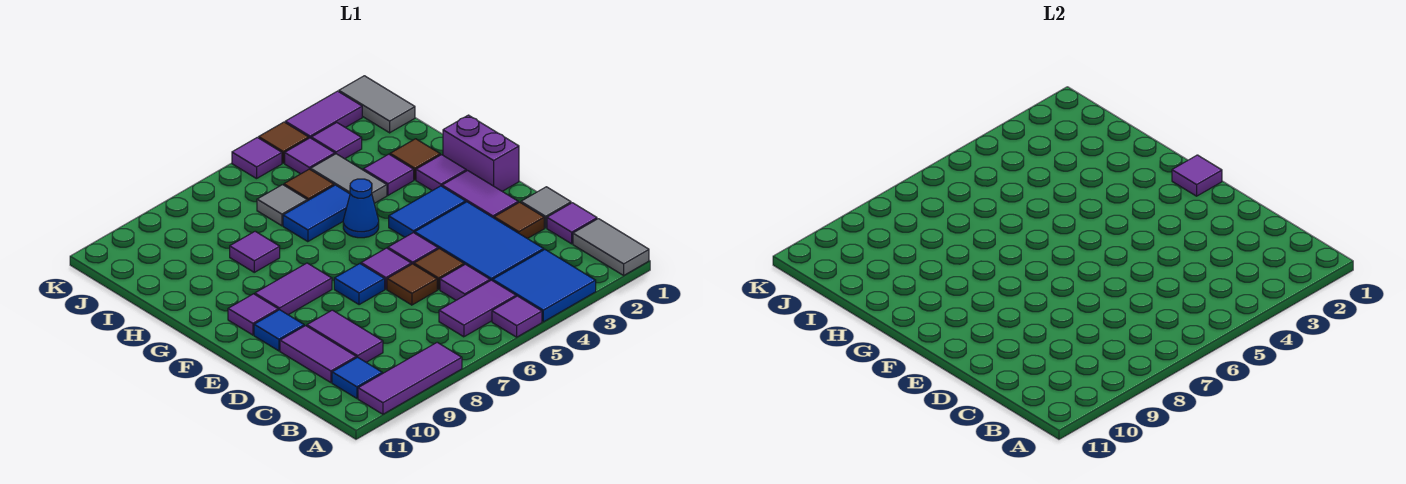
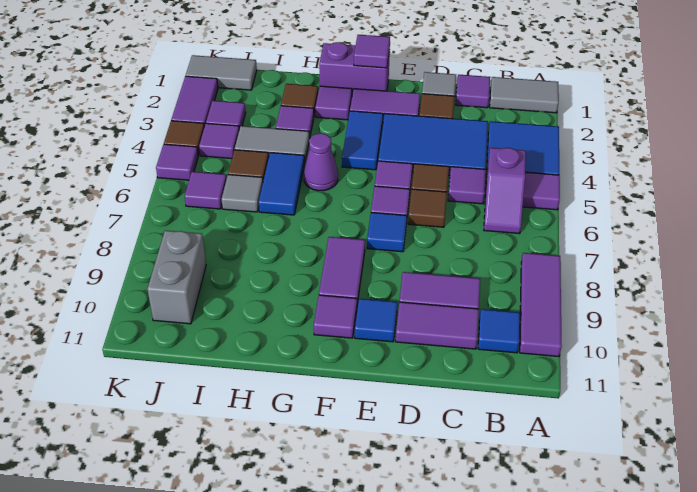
purple tile B5:B6 level 1 -> purple slope B5:B6 level 1 top 5
blue cone G5 level 1 -> purple cone G5 level 1
purple tile H8 level 1 -> purple tile J6 level 1
none -> grey brick J9:J10 level 1

